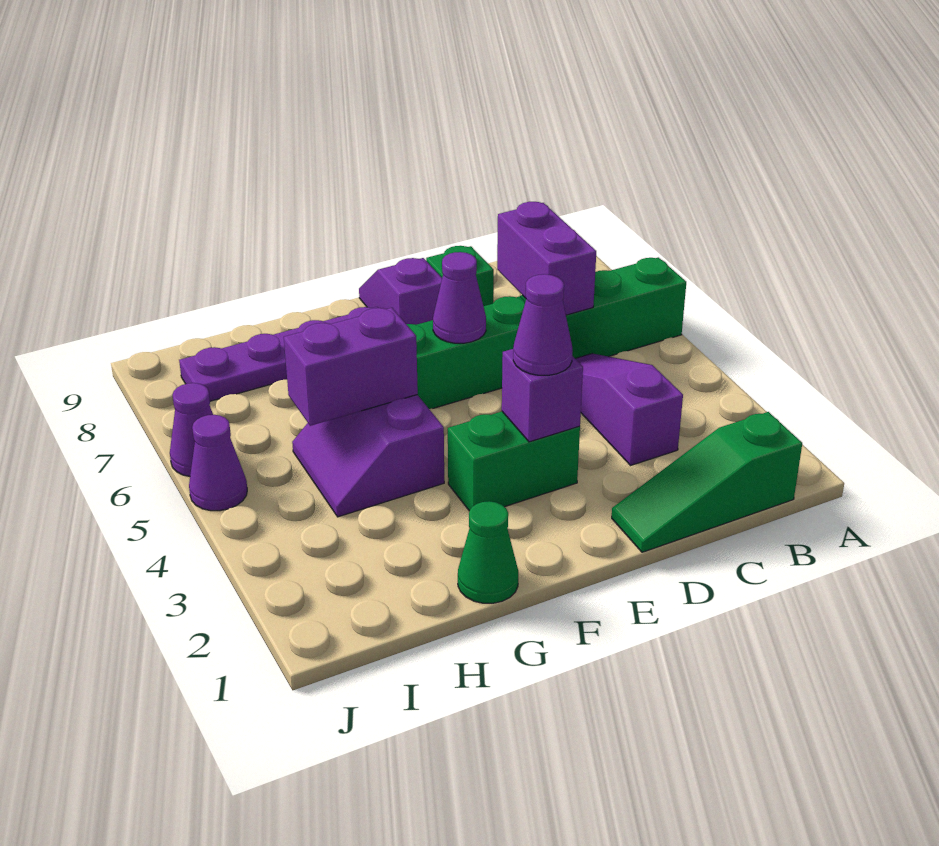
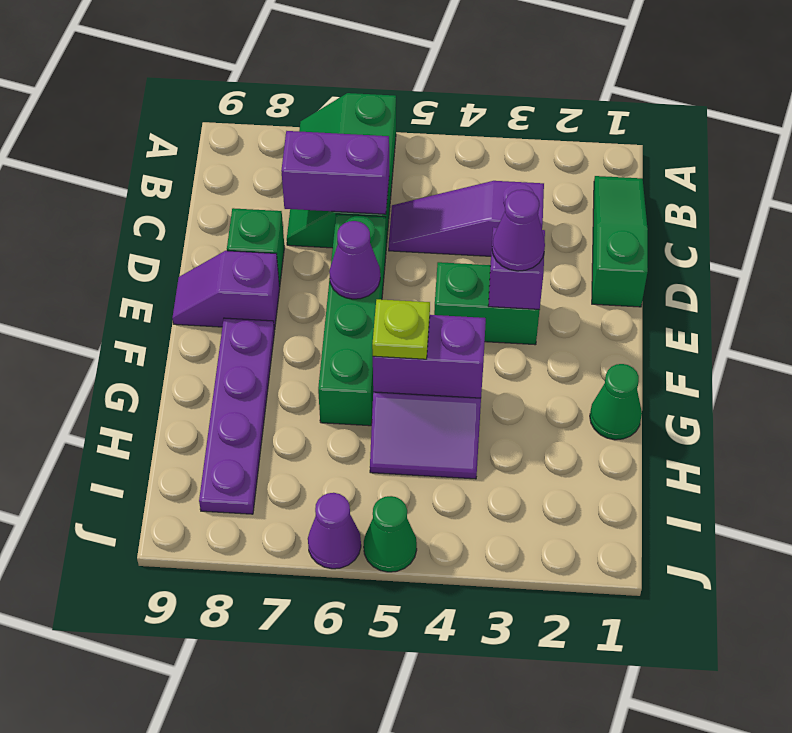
green slope B1:D1 level 1 top B -> green slope B1:D1 level 1 top D
green brick E3:F3 level 1 -> green brick E3:E4 level 1
purple brick G5:H5 level 2 -> purple brick G4:G5 level 2
none -> lime plate G5 level 3
purple cone J5 level 1 -> green cone J5 level 1

